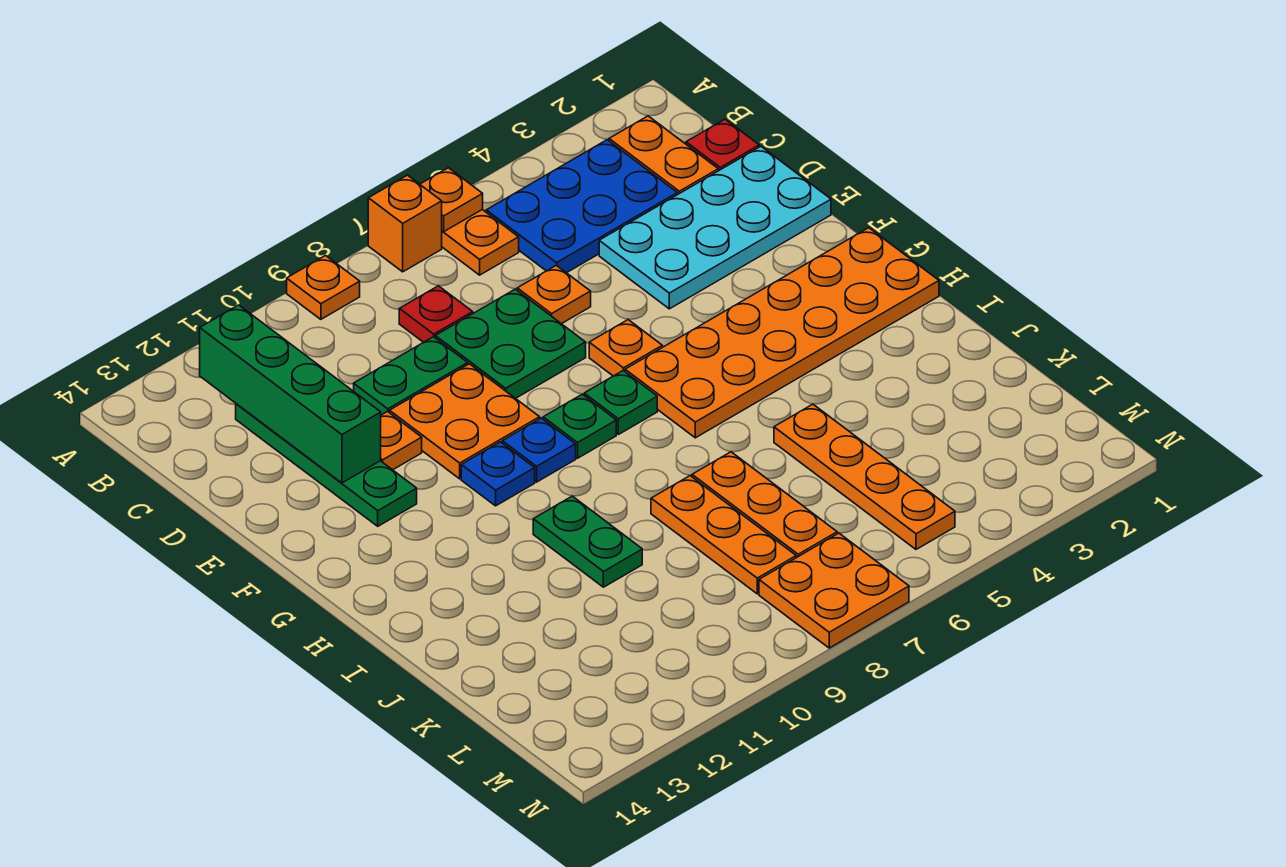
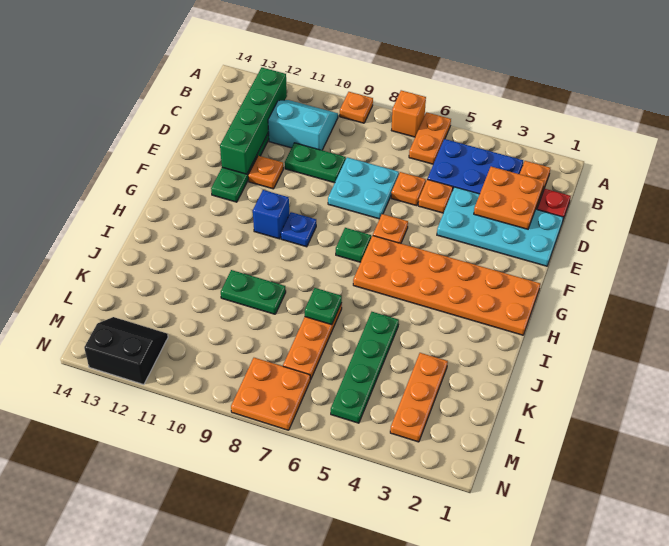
orange plate A6 level 2 -> orange plate D5 level 1
none -> cyan slope B10:C11 level 1 top C
red plate C8 level 1 -> none
green plate D7:E8 level 1 -> cyan plate D7:E8 level 1
orange plate E9:F10 level 1 -> orange plate C2:D3 level 2
green plate G8 level 1 -> green plate J7 level 2
blue plate G10 level 1 -> blue brick G10 level 1
green plate I10:J10 level 1 -> green plate J9:J10 level 1
orange plate J5:M5 level 1 -> green plate J5:M5 level 1
orange plate J8:L8 level 1 -> orange plate K3:M3 level 1
none -> black slope M12:N13 level 1 top N

